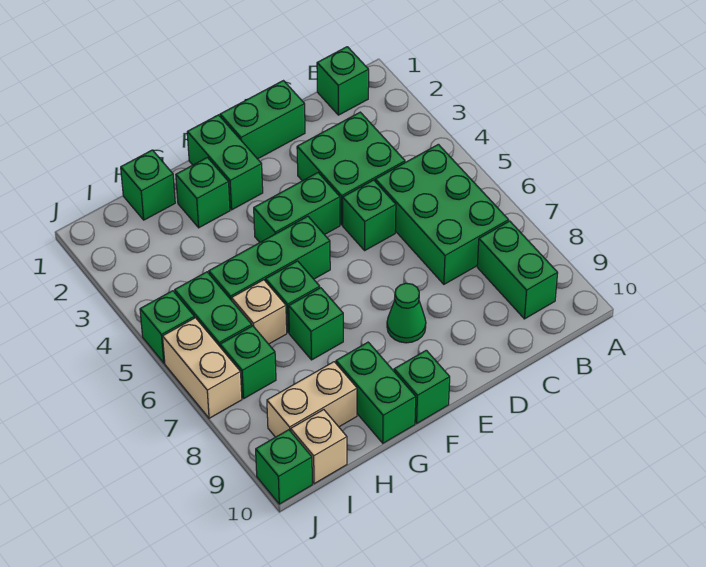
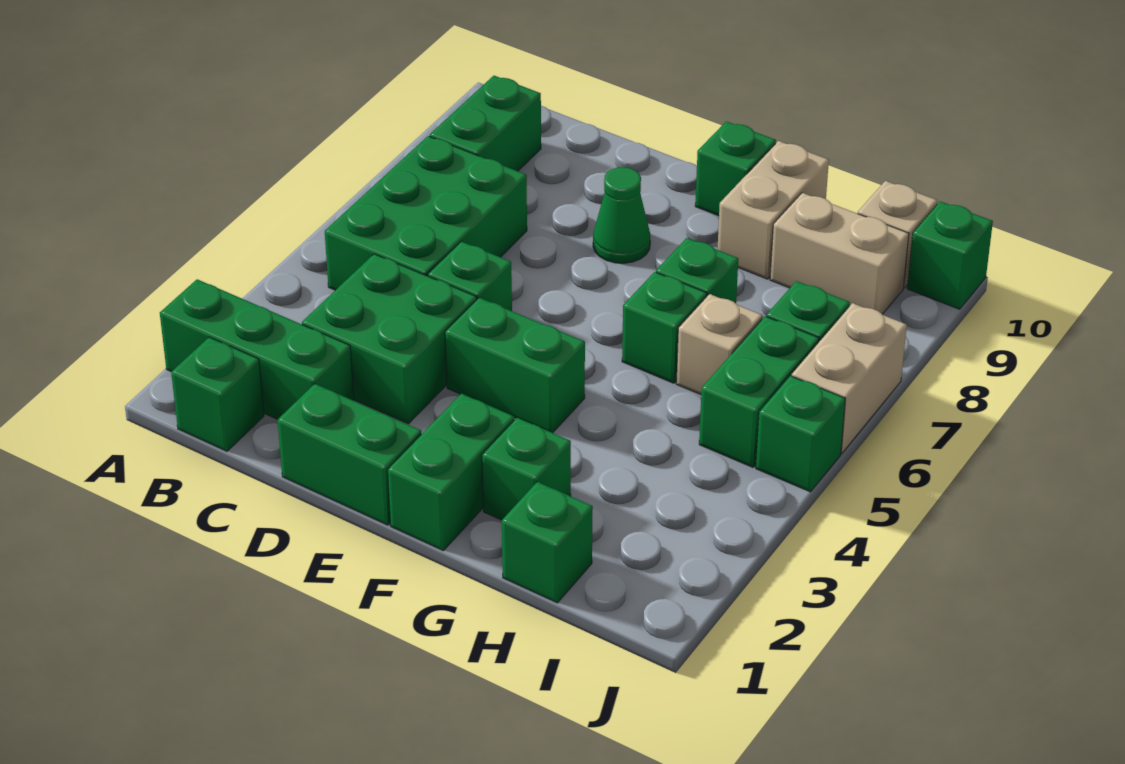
green brick F5:H5 level 1 -> green brick A2:C2 level 1
green brick G9:G10 level 1 -> tan brick G9:G10 level 1

